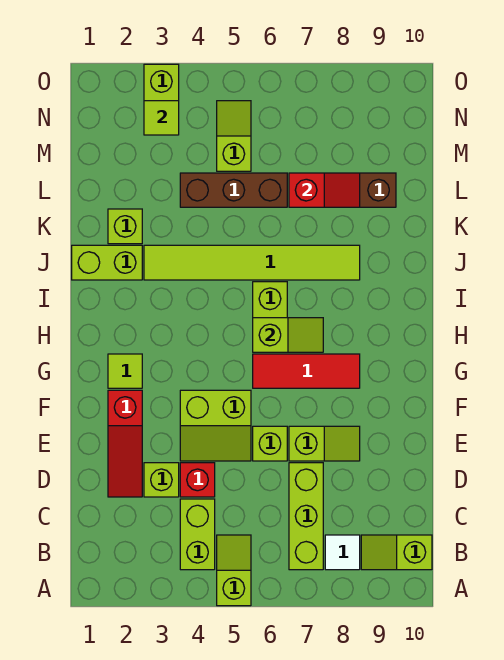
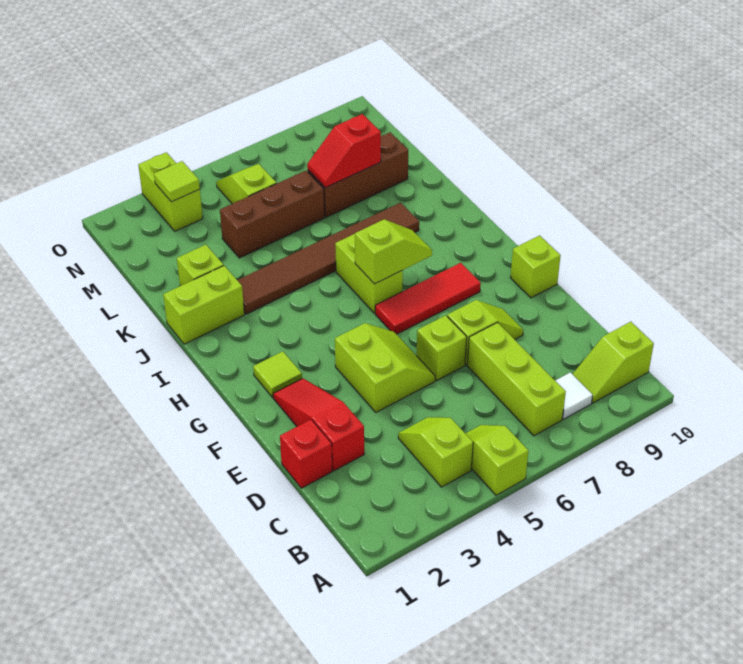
lime brick B4:C4 level 1 -> lime slope B4:C4 level 1 top B
red slope D2:F2 level 1 top F -> red slope D2:F2 level 1 top D
lime brick D3 level 1 -> lime brick F10 level 1
red brick D4 level 1 -> red brick D1 level 1
lime slope E4:F5 level 1 top F -> lime slope E4:F5 level 1 top 4
lime tile J3:J8 level 1 -> brown tile J3:J8 level 1
red slope L7:L8 level 2 top 7 -> red slope L7:L8 level 2 top 8

